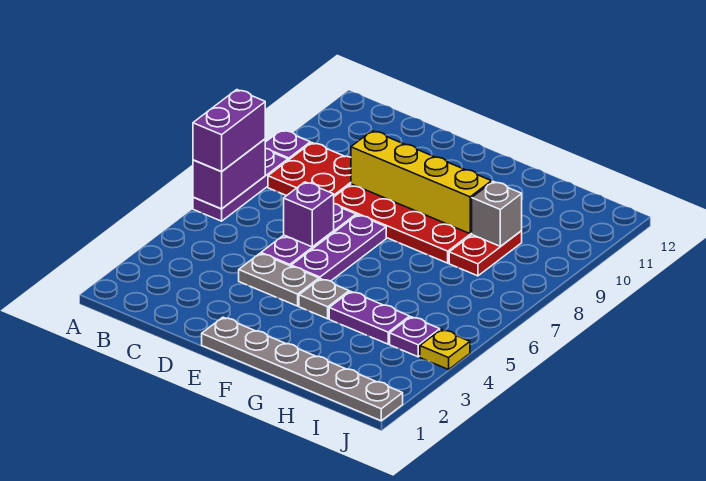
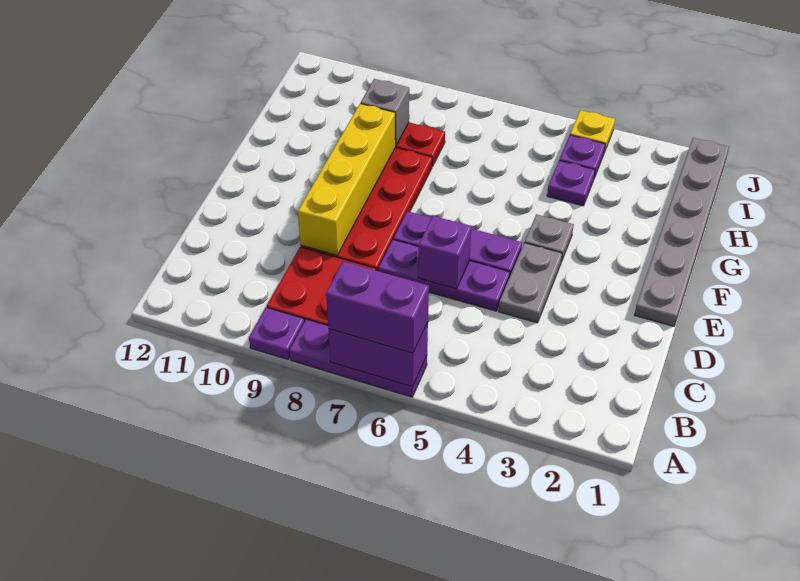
purple plate G4:H4 level 1 -> purple plate H4 level 1

